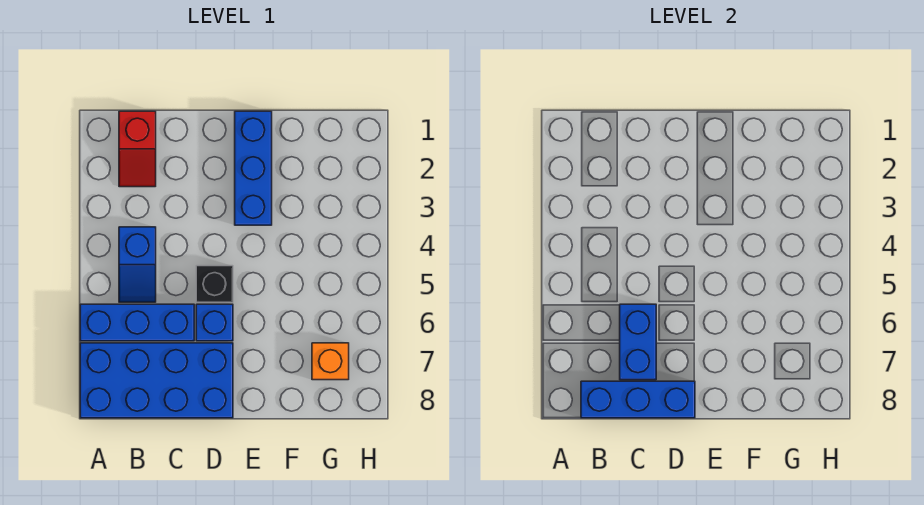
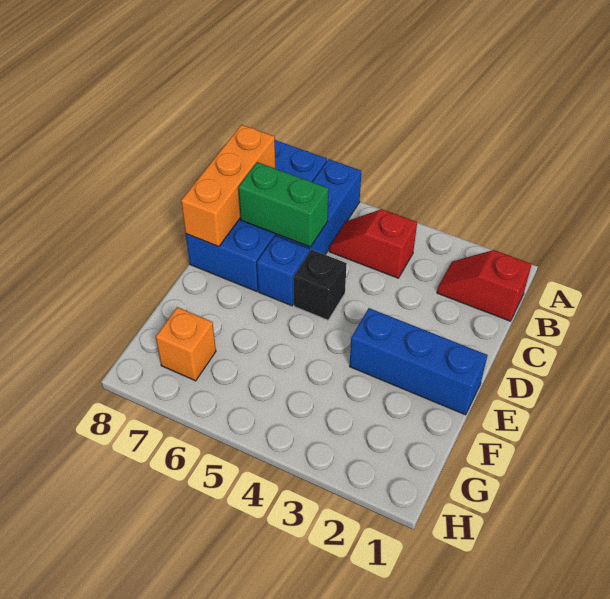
blue slope B4:B5 level 1 top 4 -> red slope B4:B5 level 1 top 4
blue brick B8:D8 level 2 -> orange brick B8:D8 level 2
blue brick C6:C7 level 2 -> green brick C6:C7 level 2

